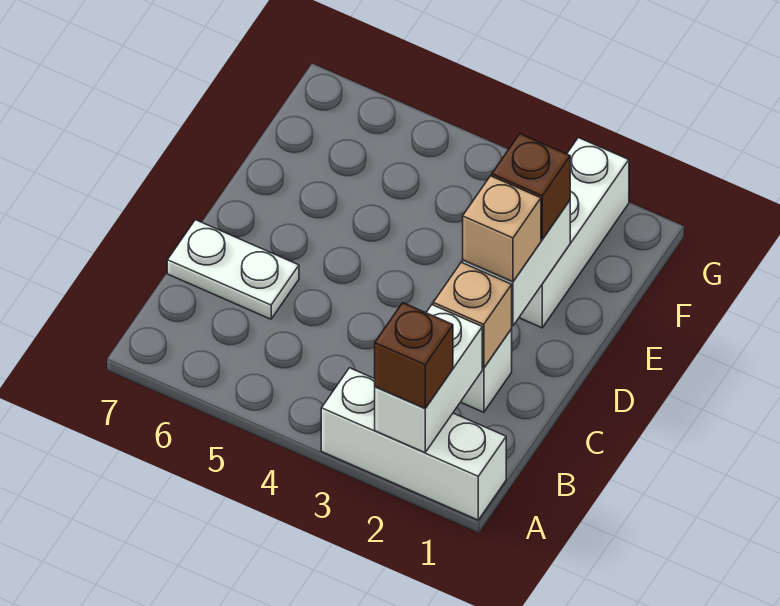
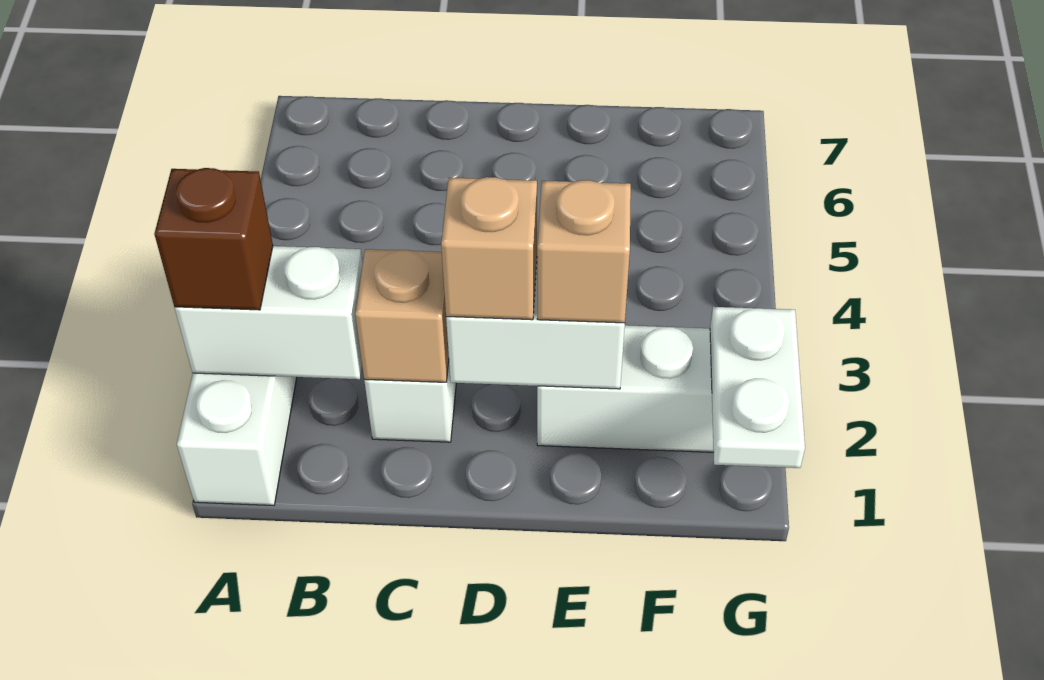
white plate C6:C7 level 1 -> white plate G1:G2 level 2
brown brick E2 level 3 -> tan brick E2 level 3

